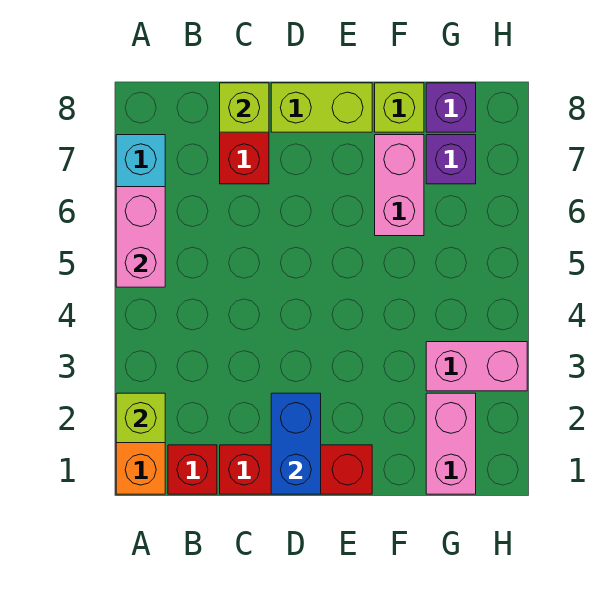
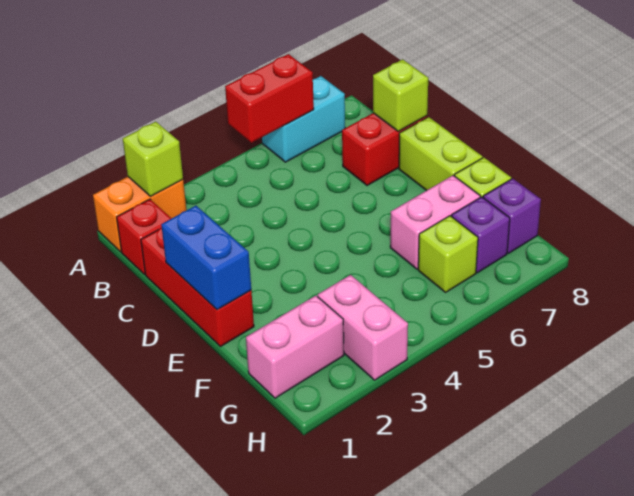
pink brick A5:A6 level 2 -> red brick A5:A6 level 2
blue brick D1:D2 level 2 -> blue brick D1:E1 level 2
none -> lime brick G6 level 1

